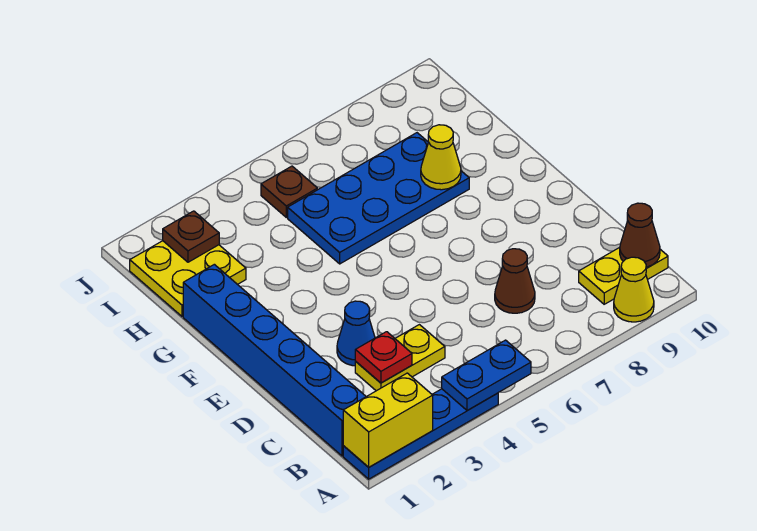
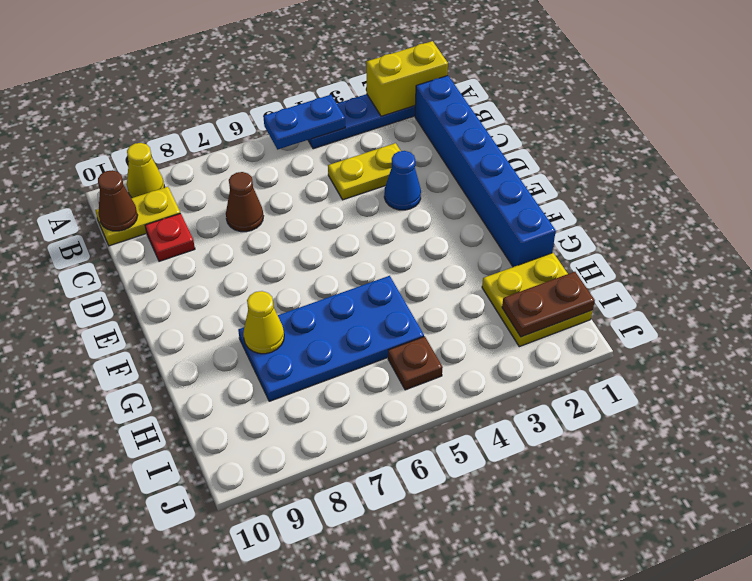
red plate C3 level 2 -> red plate C9 level 1
brown plate I2 level 2 -> brown plate I1:I2 level 2

